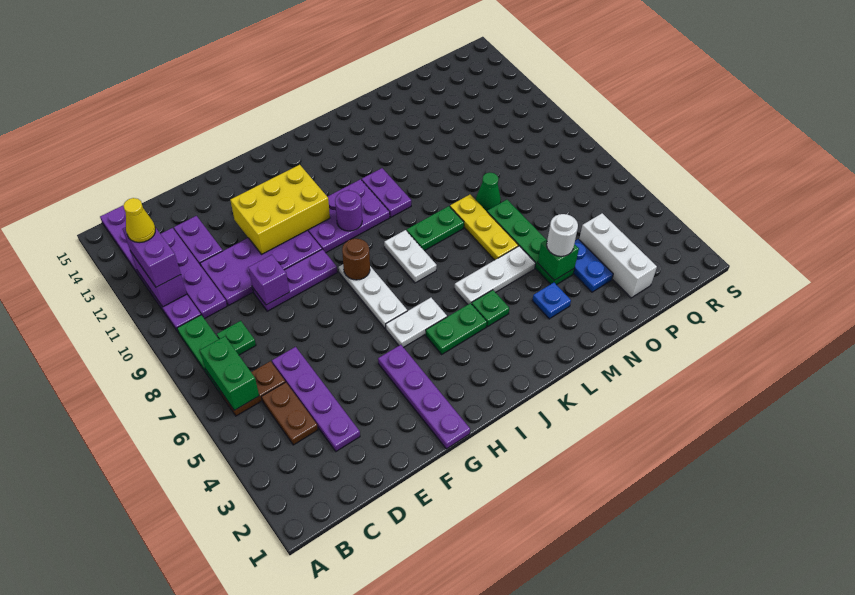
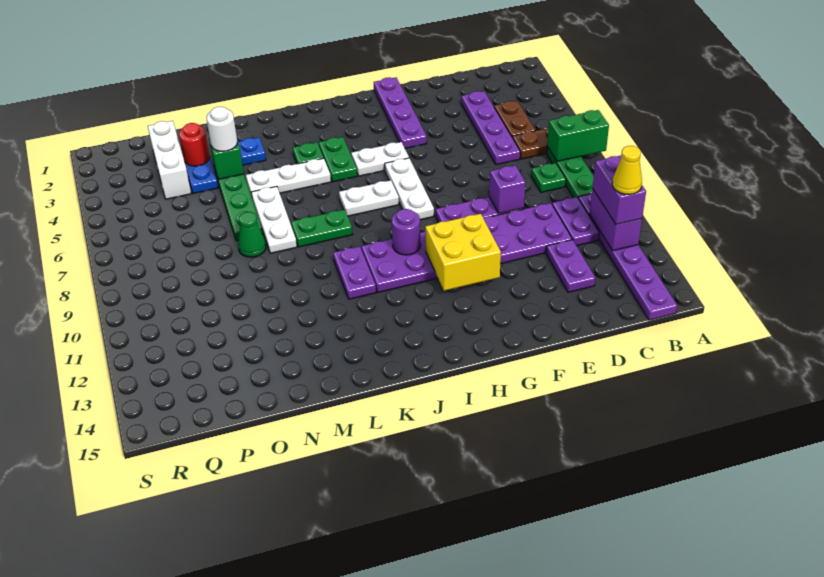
green brick B6:B7 level 2 -> green brick A7:B7 level 2
purple plate C10:C13 level 1 -> purple plate C10:C11 level 1
yellow brick F11:H12 level 2 -> yellow brick G11:H12 level 2
brown round brick H8 level 2 -> none
green plate I4:J4 level 1 -> green plate J4:J5 level 1
white plate J7:J8 level 1 -> white plate I7:J7 level 1
yellow plate M6:M8 level 1 -> white plate M6:M8 level 1
none -> red round brick O3 level 2

